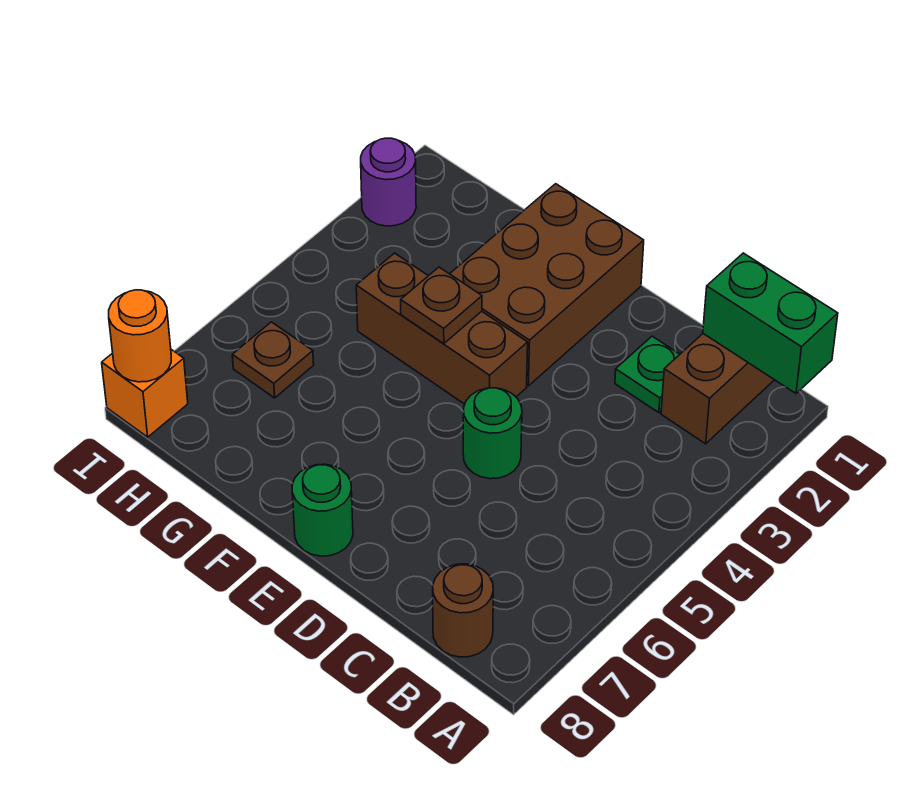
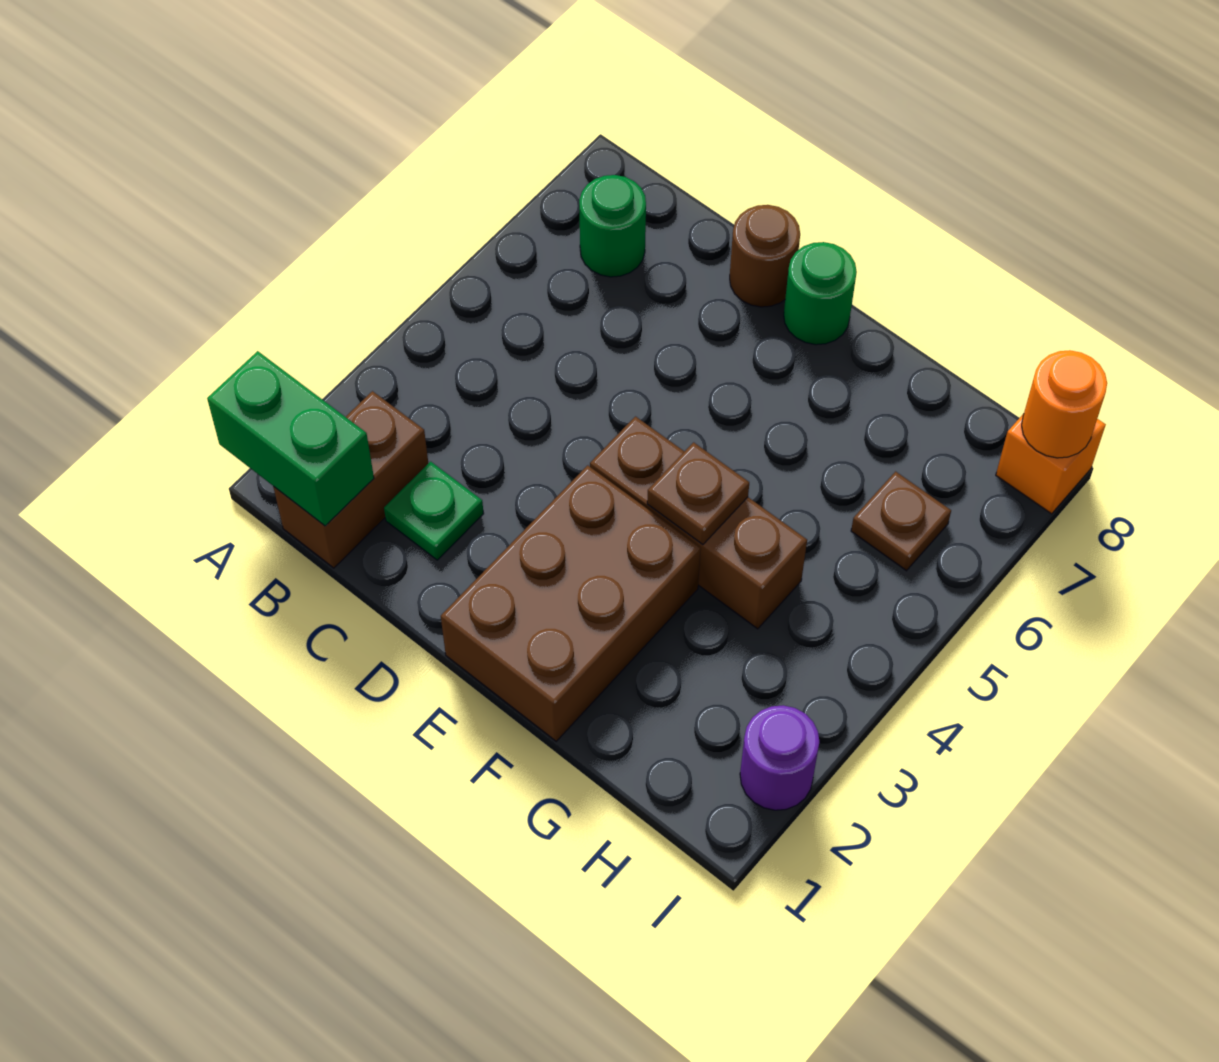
brown round brick B8 level 1 -> brown round brick D8 level 1
green round brick D5 level 1 -> green round brick B7 level 1

